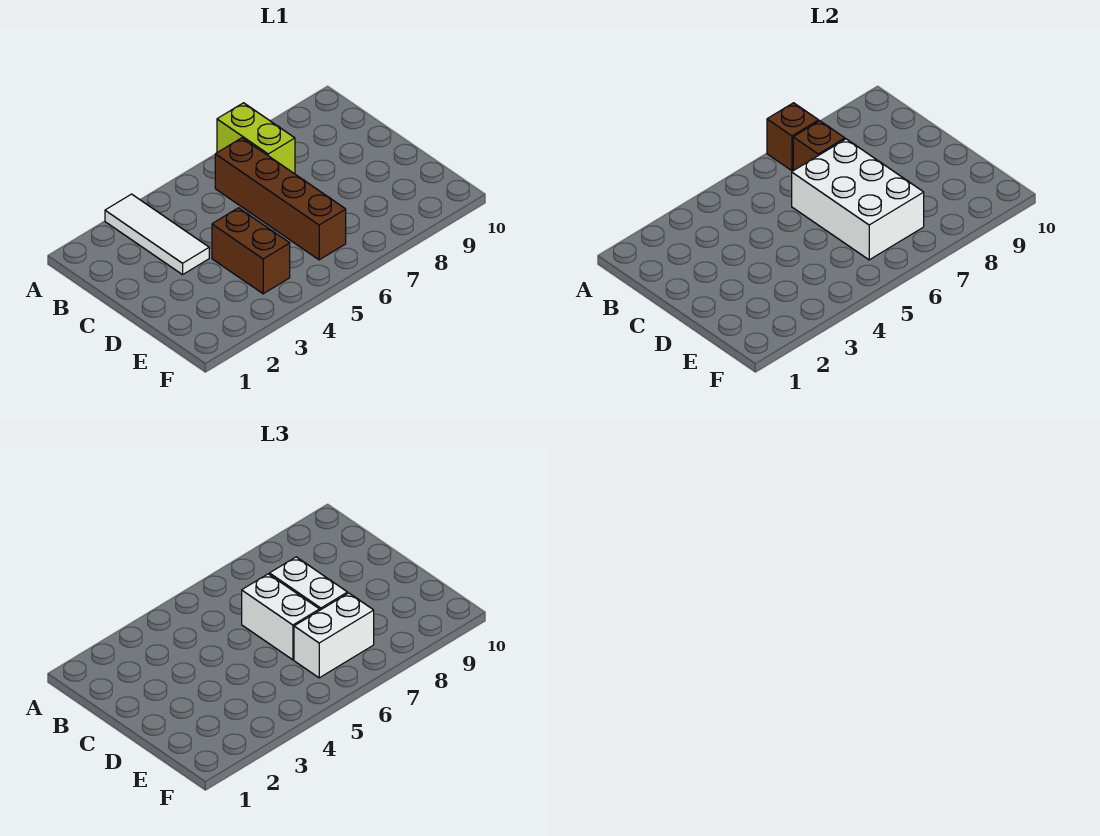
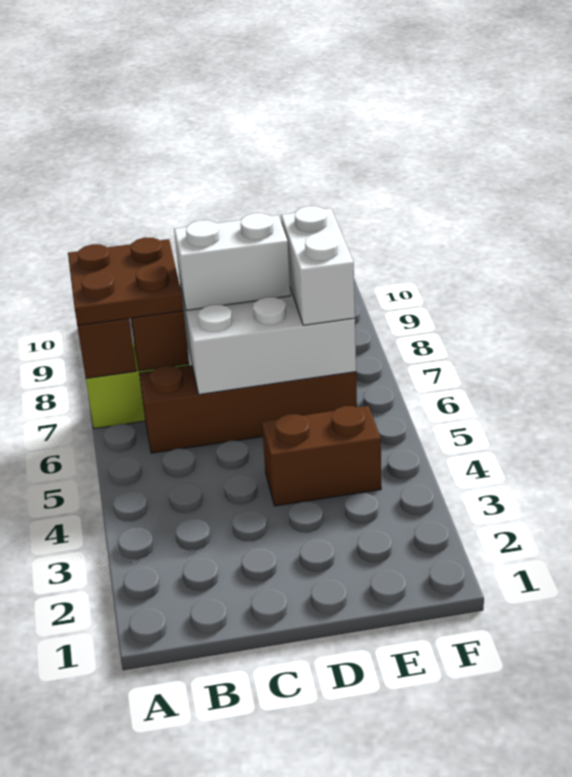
white tile A3:C3 level 1 -> none
none -> brown plate A7:B8 level 3
white brick C6:D6 level 3 -> none

